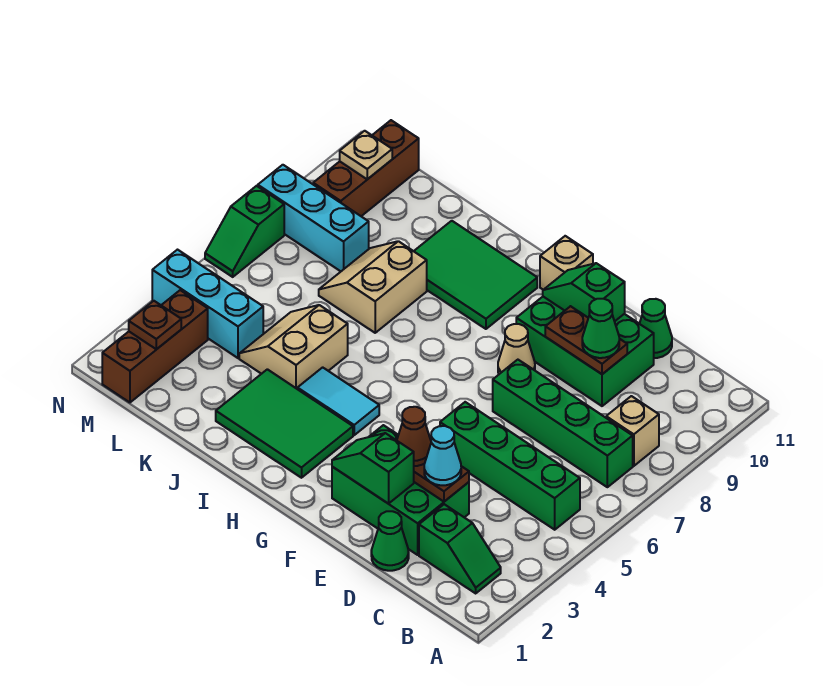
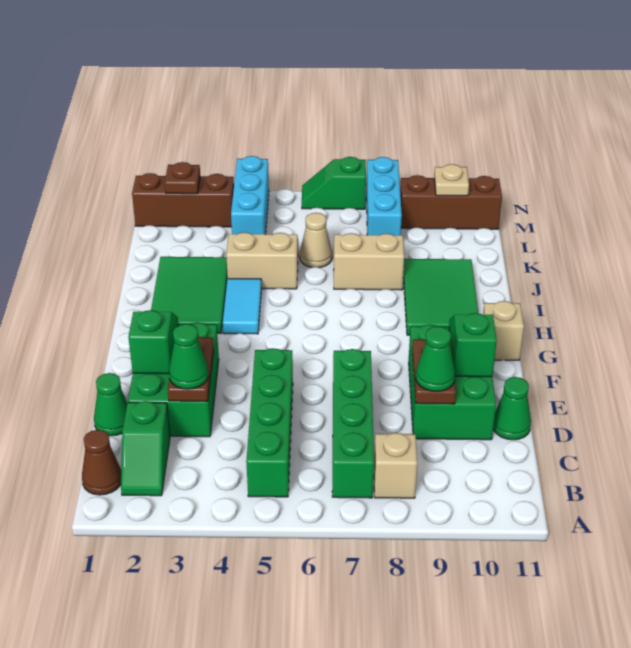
cyan cone D3 level 3 -> green cone D3 level 3
brown cone E3 level 3 -> brown cone B1 level 1
tan cone F8 level 1 -> tan cone K6 level 1

